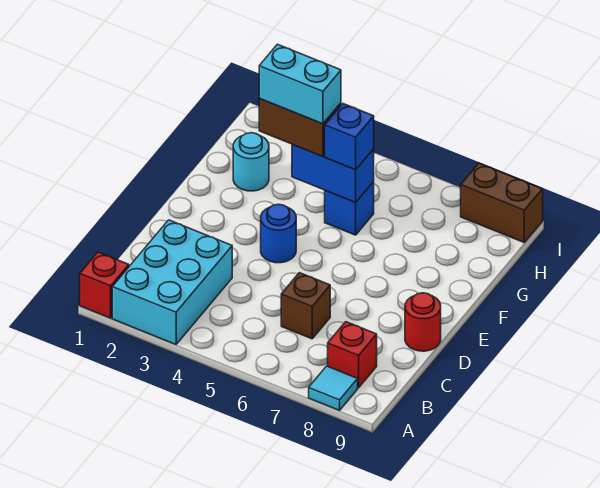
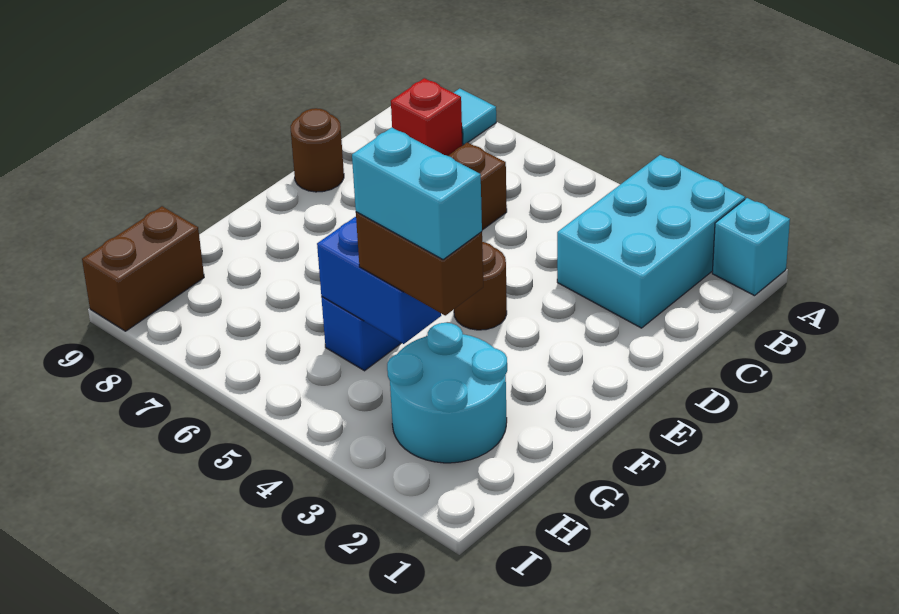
red brick A1 level 1 -> cyan brick A1 level 1
red round brick D9 level 1 -> brown round brick D9 level 1
blue round brick E4 level 1 -> brown round brick E4 level 1
cyan round brick G2 level 1 -> cyan round brick G2:H3 level 1
blue brick G5 level 3 -> none
brown brick I8:I9 level 1 -> brown brick H9:I9 level 1

